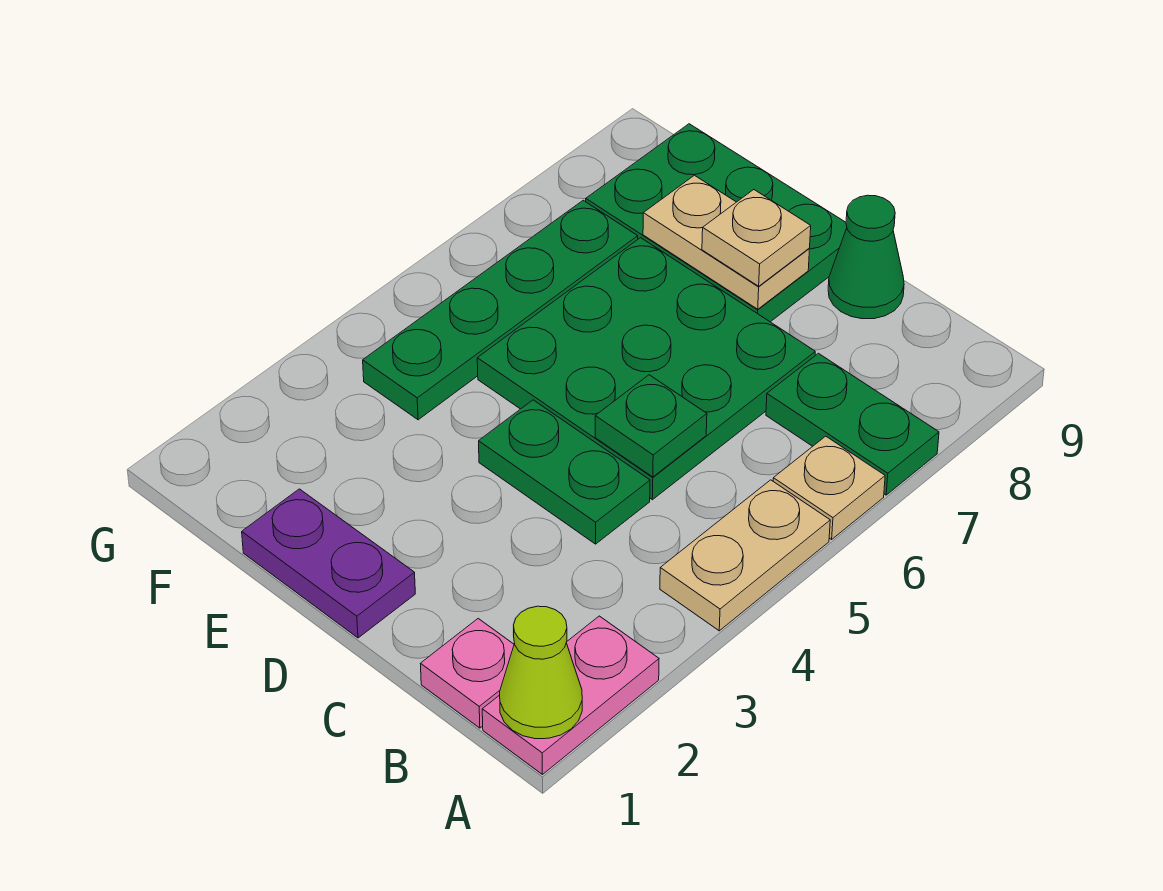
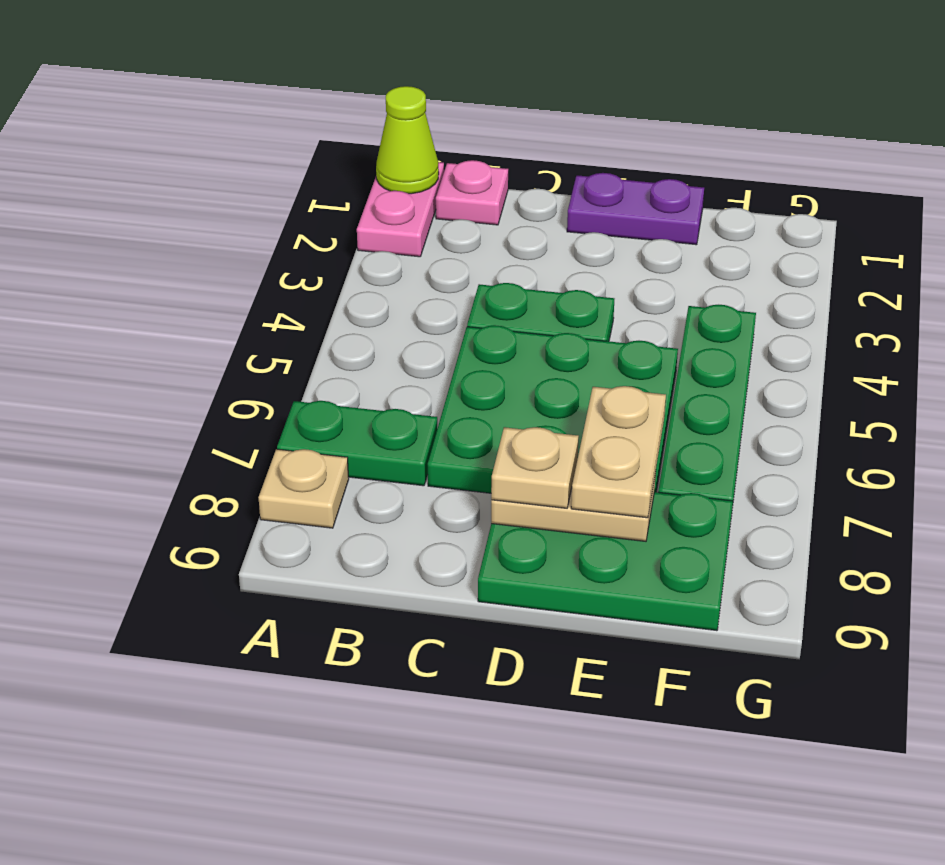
tan plate A4:A5 level 1 -> tan plate E7:E8 level 3
tan plate A6 level 1 -> tan plate A8 level 1
green plate C5 level 2 -> none
green cone C9 level 1 -> none

